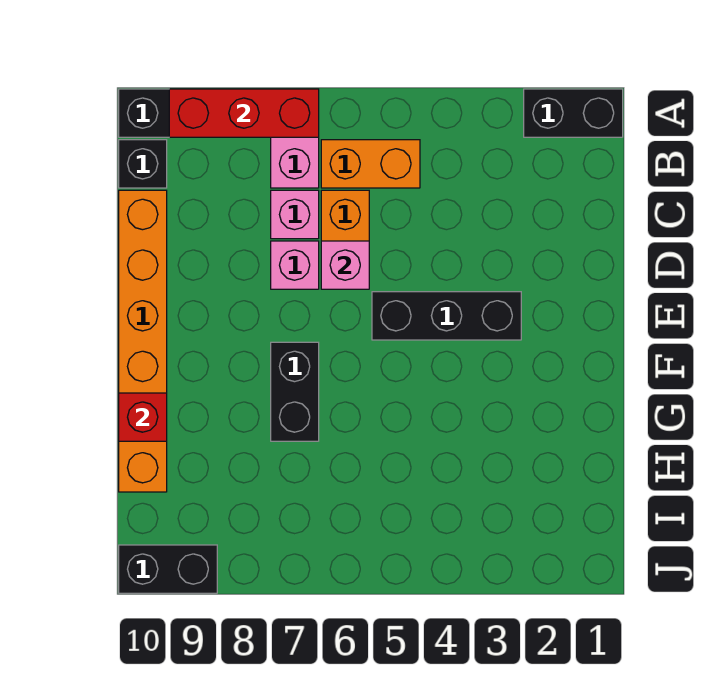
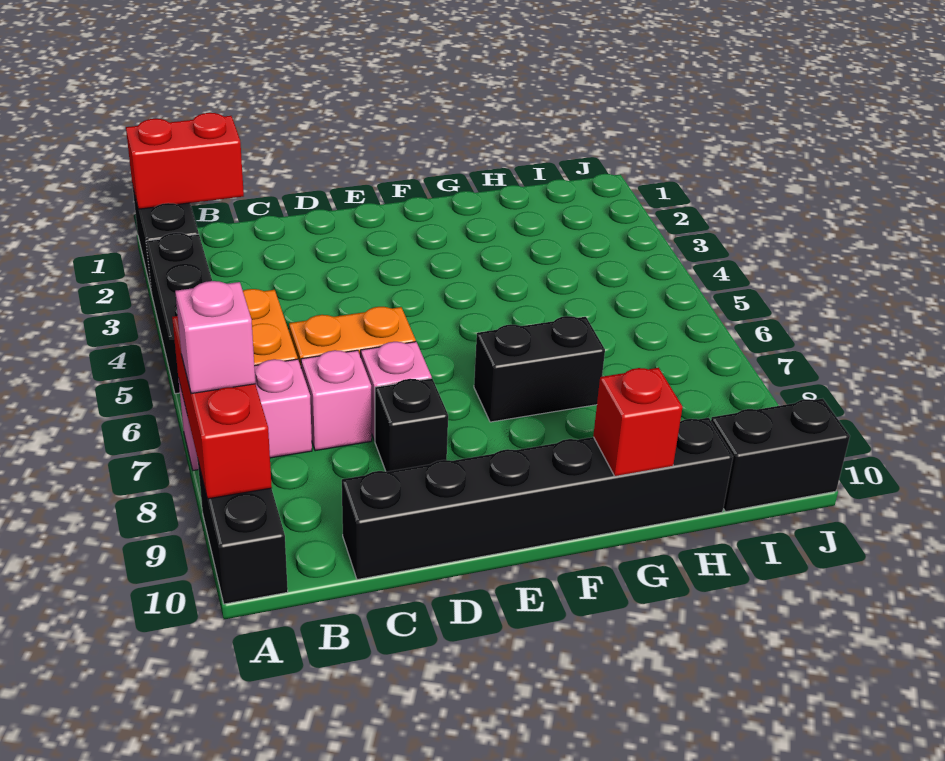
none -> red brick A1:B1 level 2
black brick B10 level 1 -> black brick D8 level 1
orange brick C10:H10 level 1 -> black brick C10:H10 level 1
pink brick D6 level 2 -> pink brick A8 level 3
black brick E3:E5 level 1 -> black brick A3:A5 level 1
black brick J9:J10 level 1 -> black brick I10:J10 level 1

